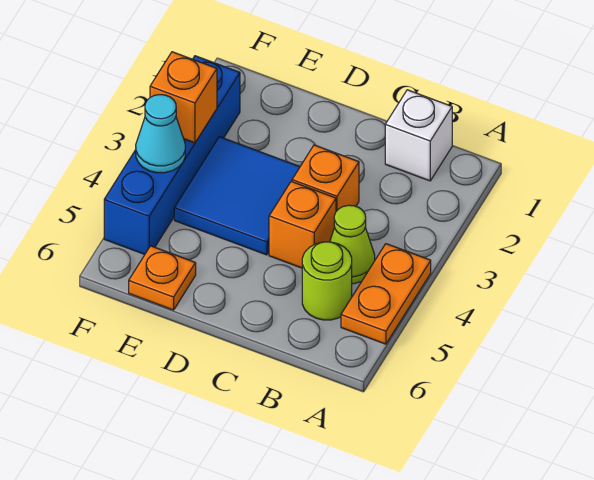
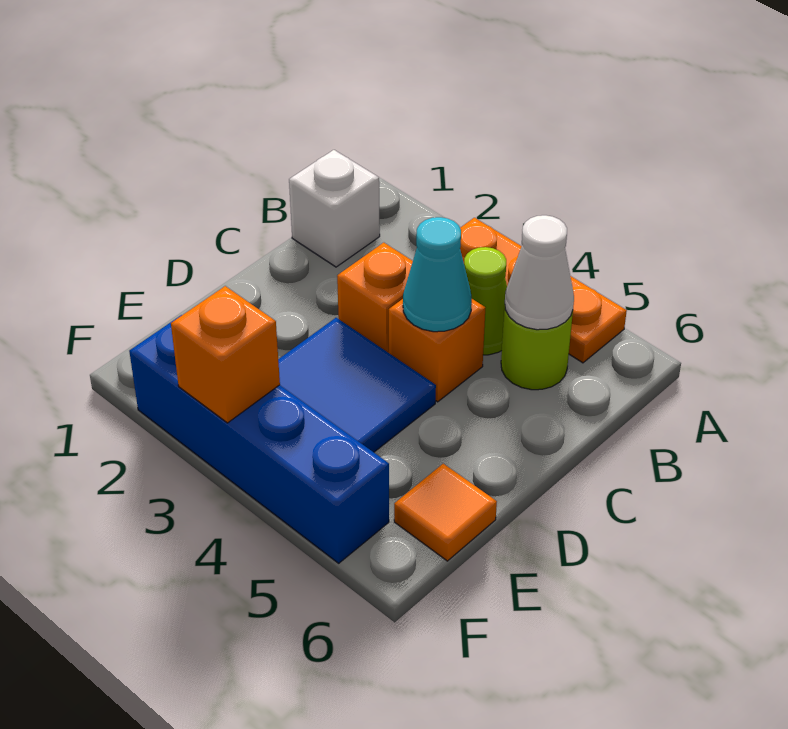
orange plate A4:A5 level 1 -> orange plate A3:A5 level 1
none -> white cone B5 level 2
orange plate E6 level 1 -> orange tile E6 level 1
cyan cone F4 level 2 -> cyan cone C4 level 2

